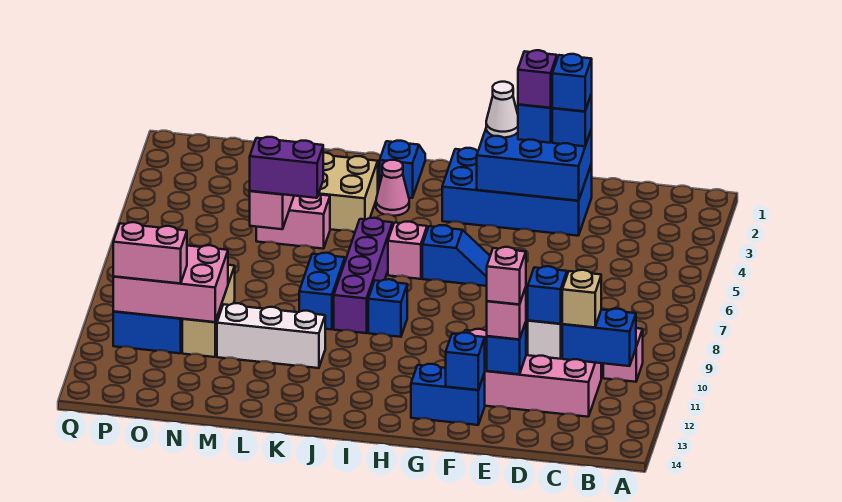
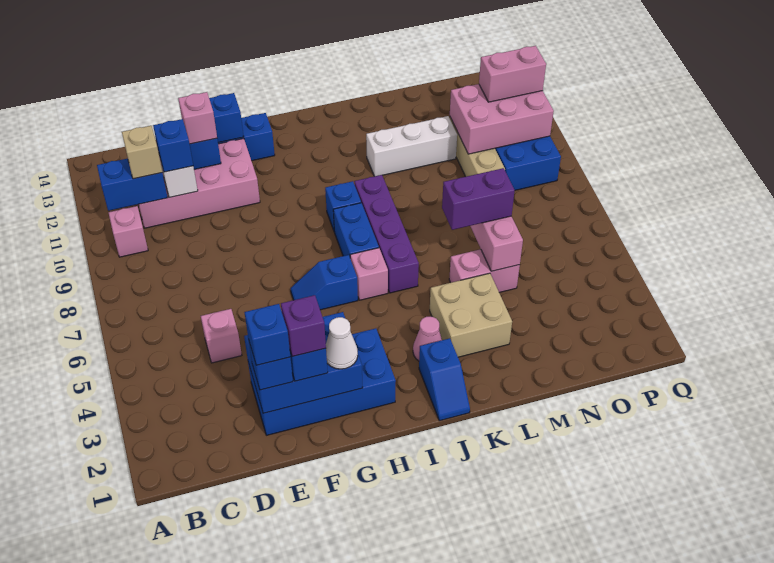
pink brick E12 level 4 -> pink brick D5 level 1
blue brick K8:K9 level 1 -> blue brick I7:I8 level 1

